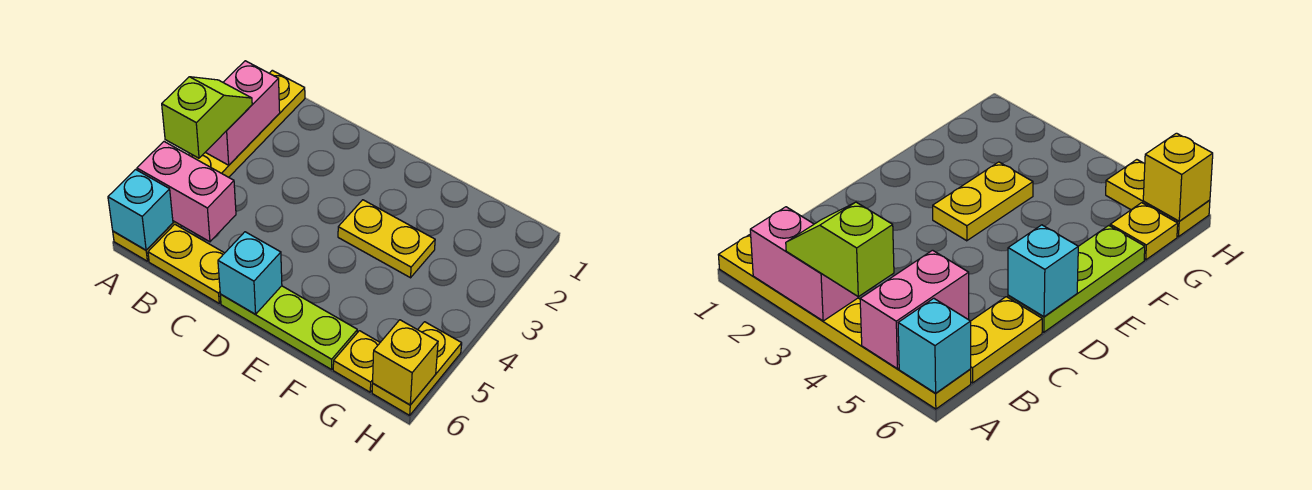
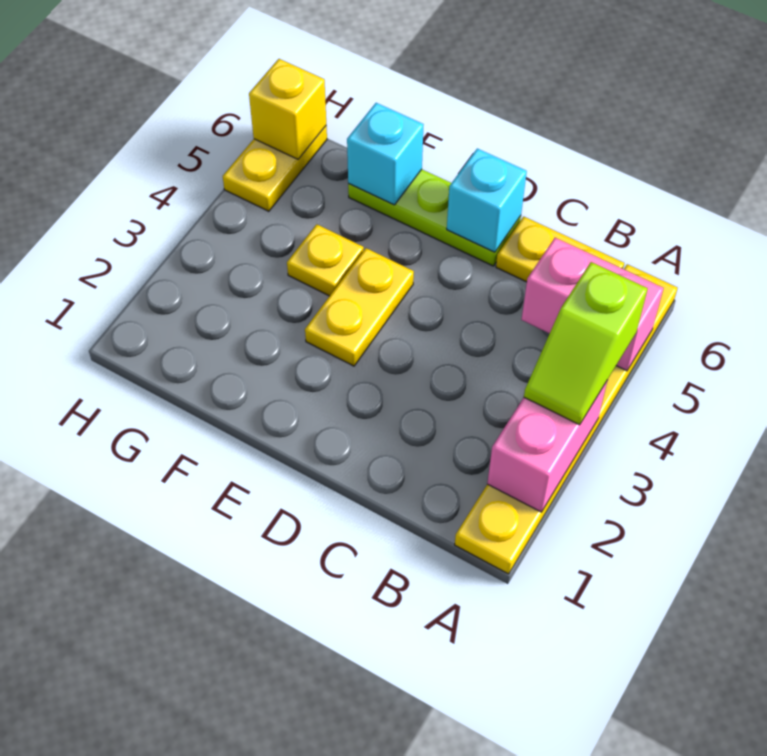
cyan brick A6 level 2 -> cyan brick F6 level 2
yellow plate E3:F3 level 1 -> yellow plate E3:E4 level 1
yellow plate G6 level 1 -> yellow plate F4 level 1

